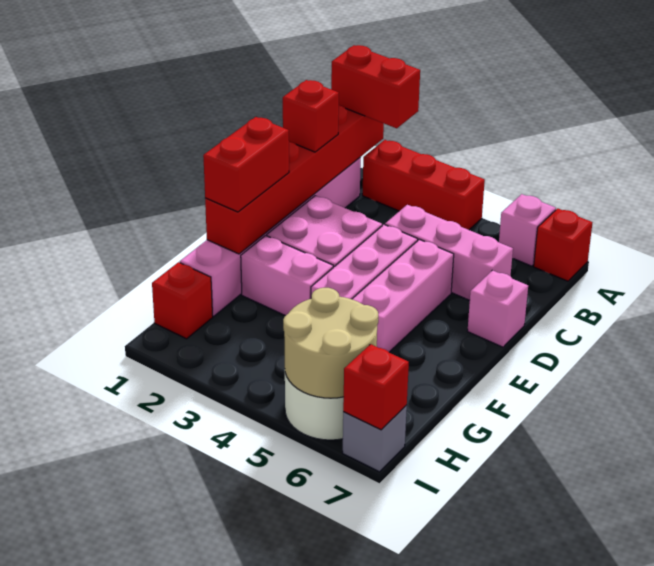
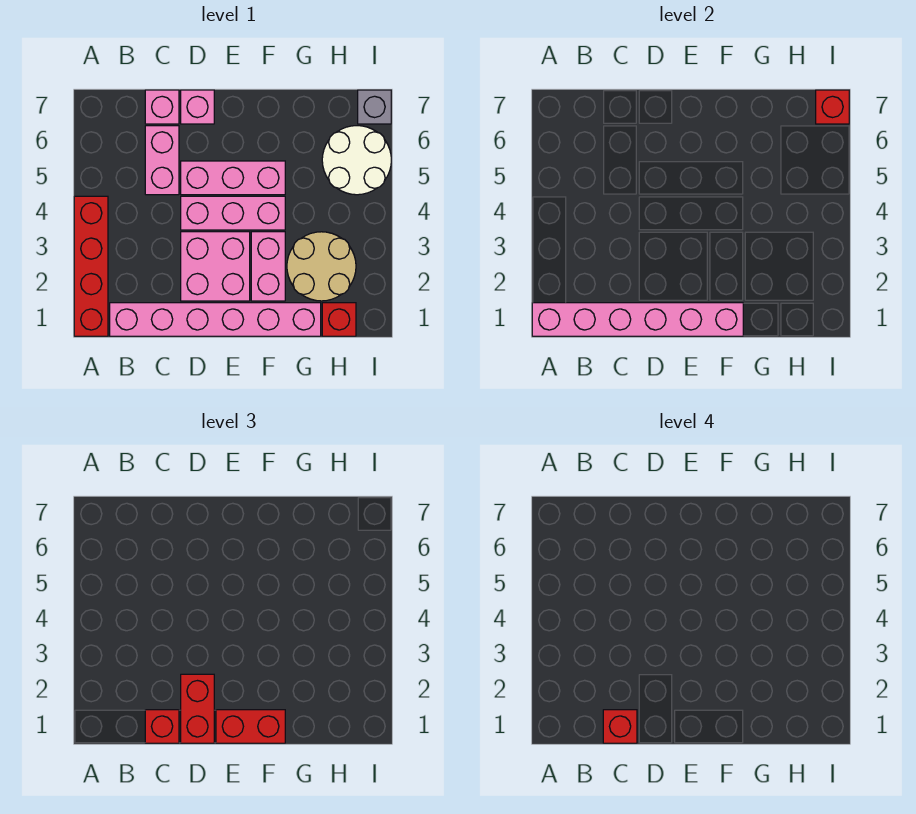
red brick A1:F1 level 2 -> pink brick A1:F1 level 2
red brick A1:A2 level 3 -> red brick D1:D2 level 3
red brick A2:A4 level 1 -> red brick A1:A4 level 1
pink brick A6 level 1 -> pink brick C7 level 1
red brick A7 level 1 -> red brick C1 level 4
pink brick C4:C6 level 1 -> pink brick C5:C6 level 1
tan round brick H5:I6 level 2 -> tan round brick G2:H3 level 1

